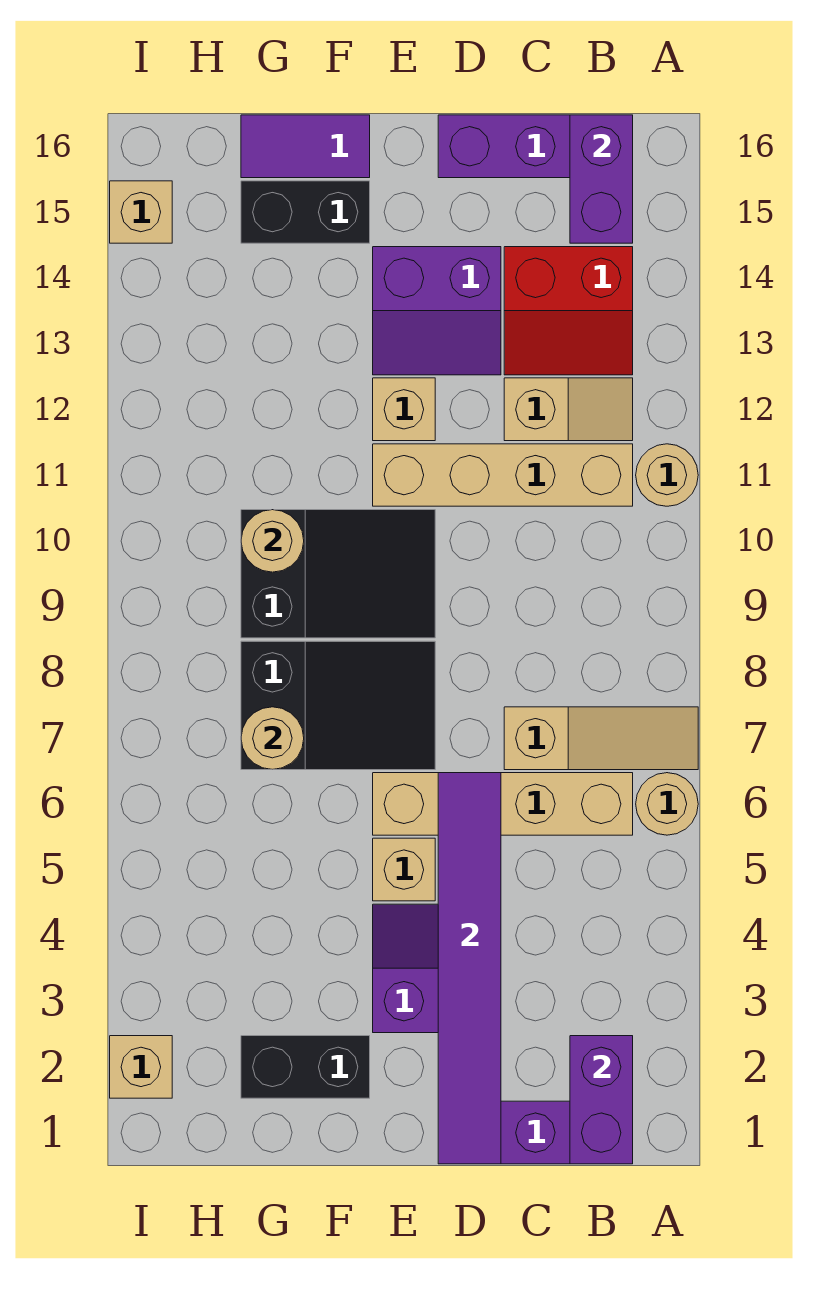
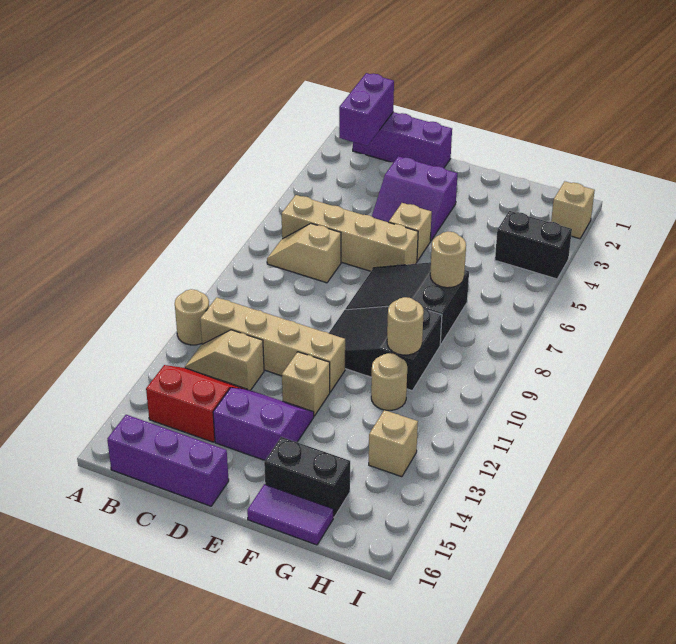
tan round brick A6 level 1 -> tan round brick G11 level 1
tan slope A7:C7 level 1 top C -> tan slope B7:C7 level 1 top C
purple brick B15:B16 level 2 -> none
purple tile D1:D6 level 2 -> none
black brick F2:G2 level 1 -> black brick H4:I4 level 1
tan brick I15 level 1 -> tan brick H13 level 1

